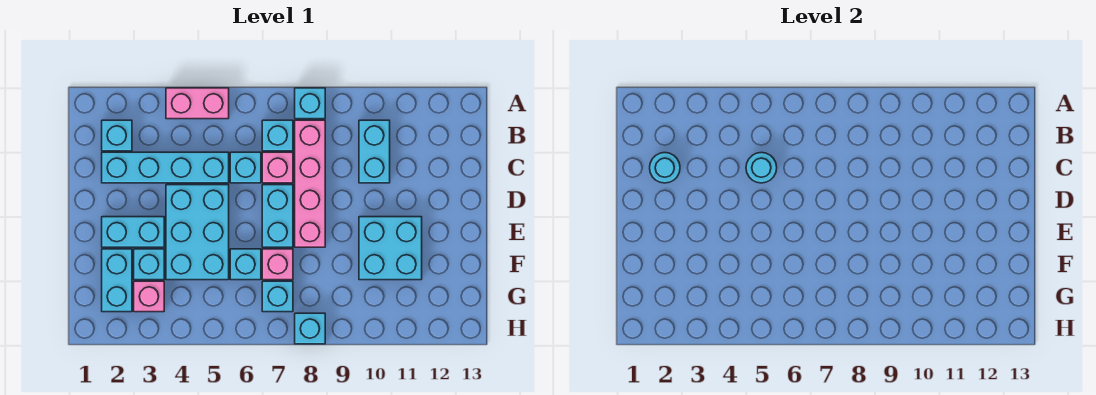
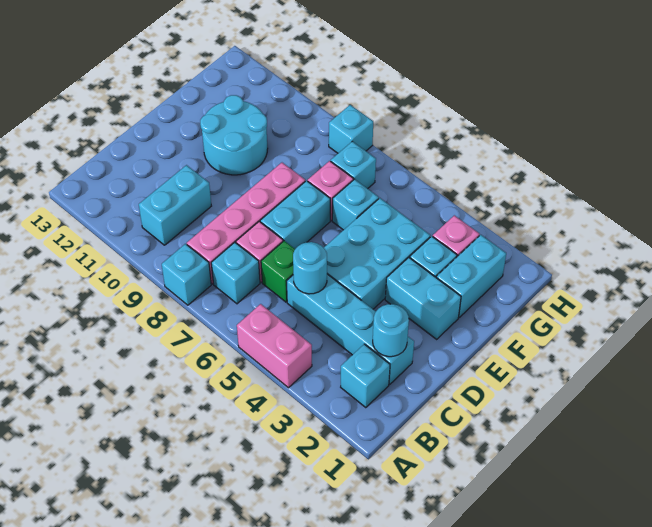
cyan brick C6 level 1 -> green brick C6 level 1
cyan brick E10:F11 level 1 -> cyan round brick E10:F11 level 1

